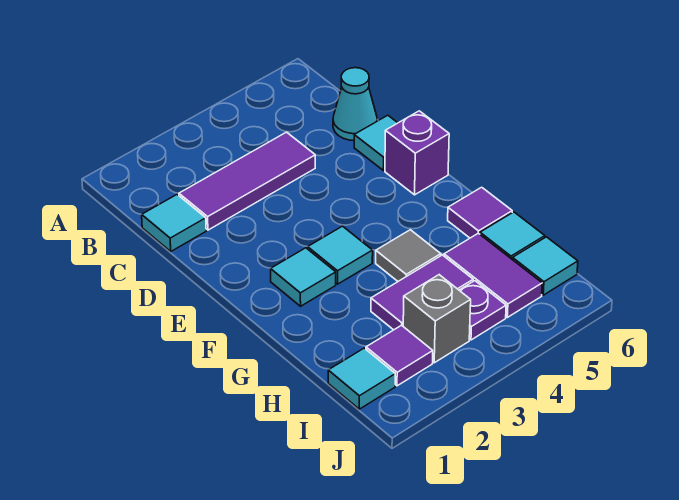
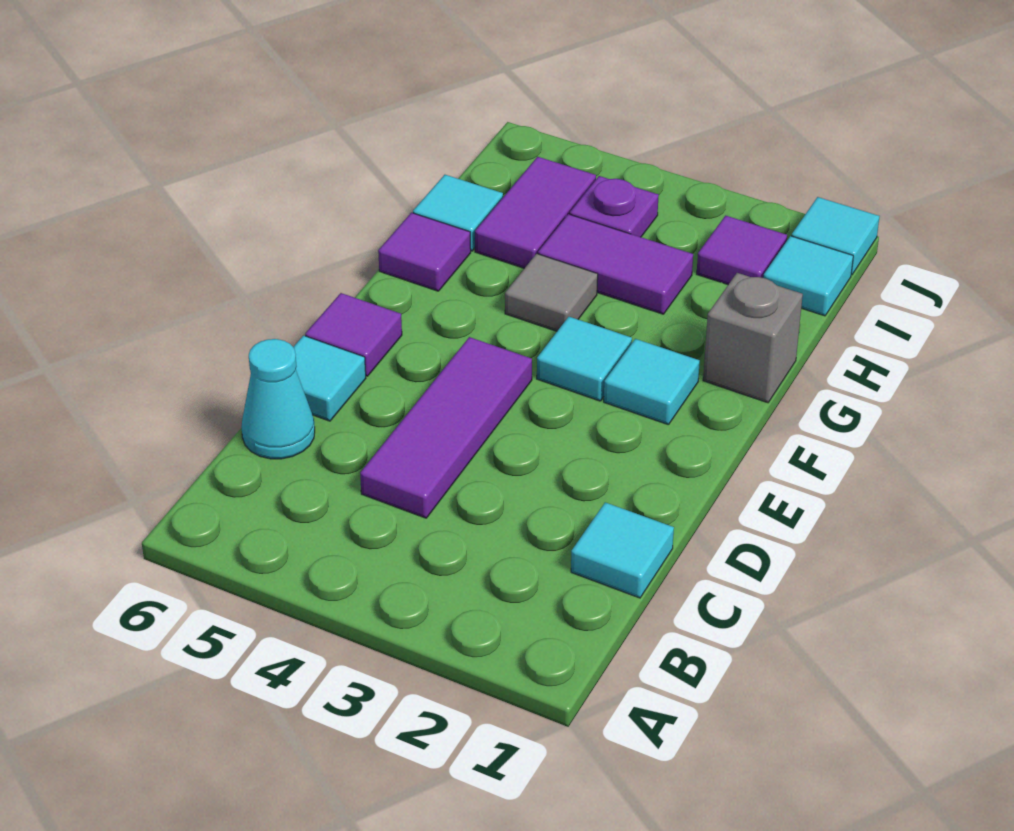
purple tile C2:C4 level 1 -> purple tile C4:E4 level 1
purple brick E6 level 1 -> purple tile E6 level 1
grey brick I3 level 1 -> grey brick G1 level 1
cyan tile I6 level 1 -> cyan tile J1 level 1

